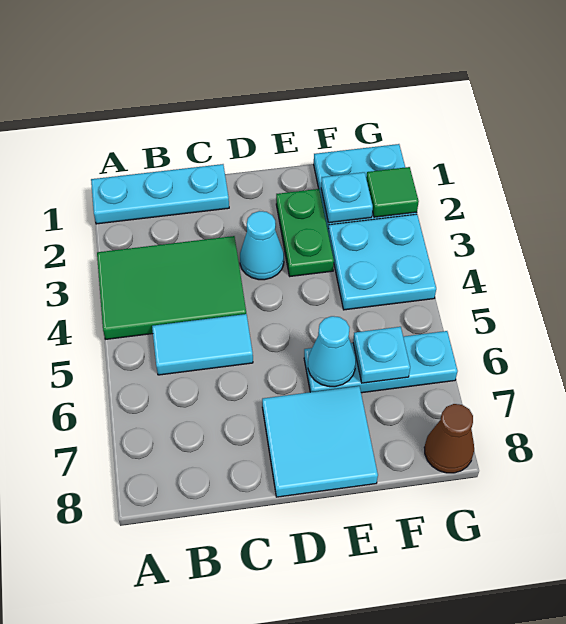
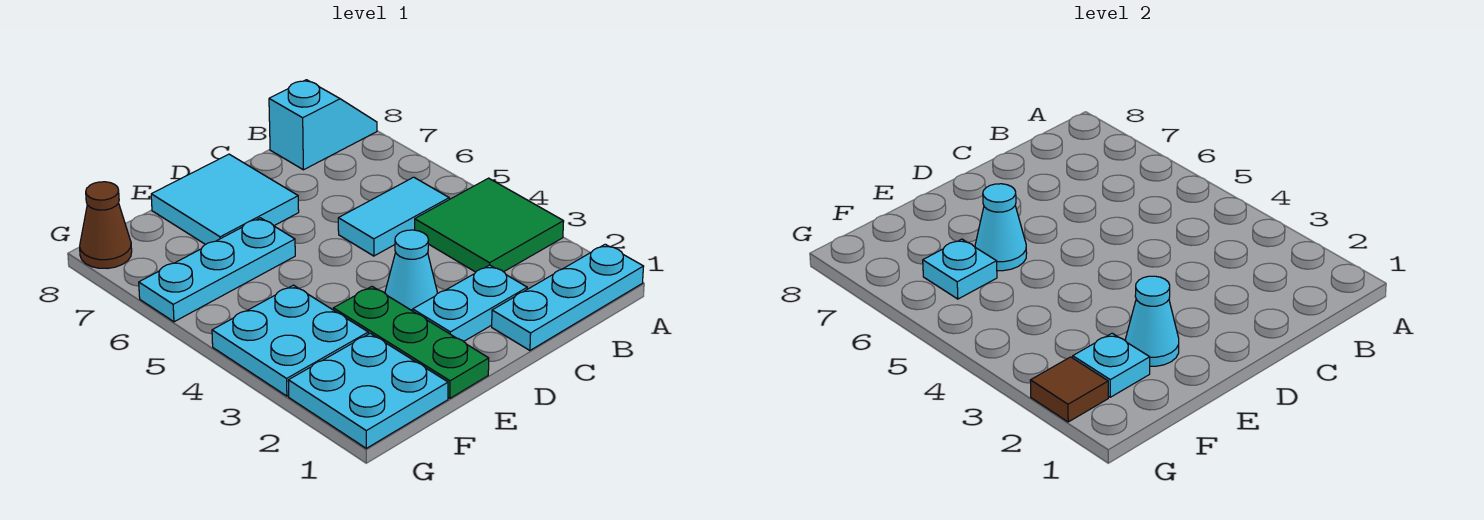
green tile A3:C4 level 1 -> green tile A3:B4 level 1
none -> cyan slope A8:B8 level 1 top B
none -> cyan plate C2:D2 level 1
green plate E2:E3 level 1 -> green plate E1:E3 level 1
none -> cyan cone E2 level 2
green tile G2 level 2 -> brown tile G2 level 2

